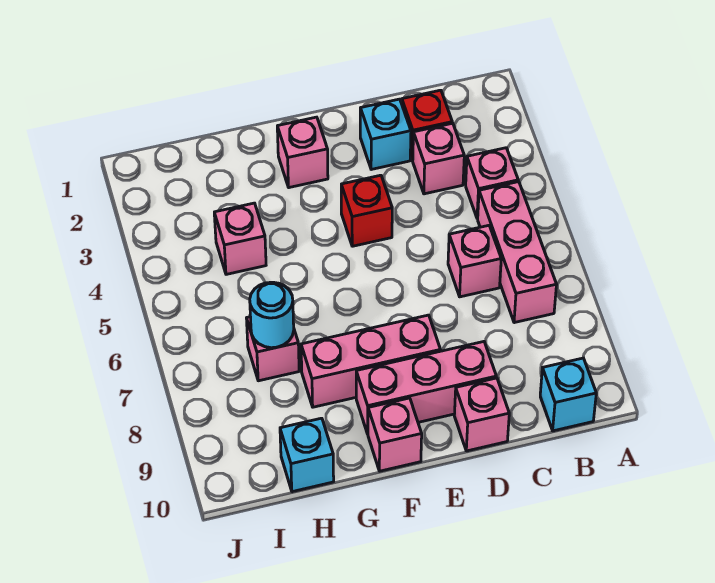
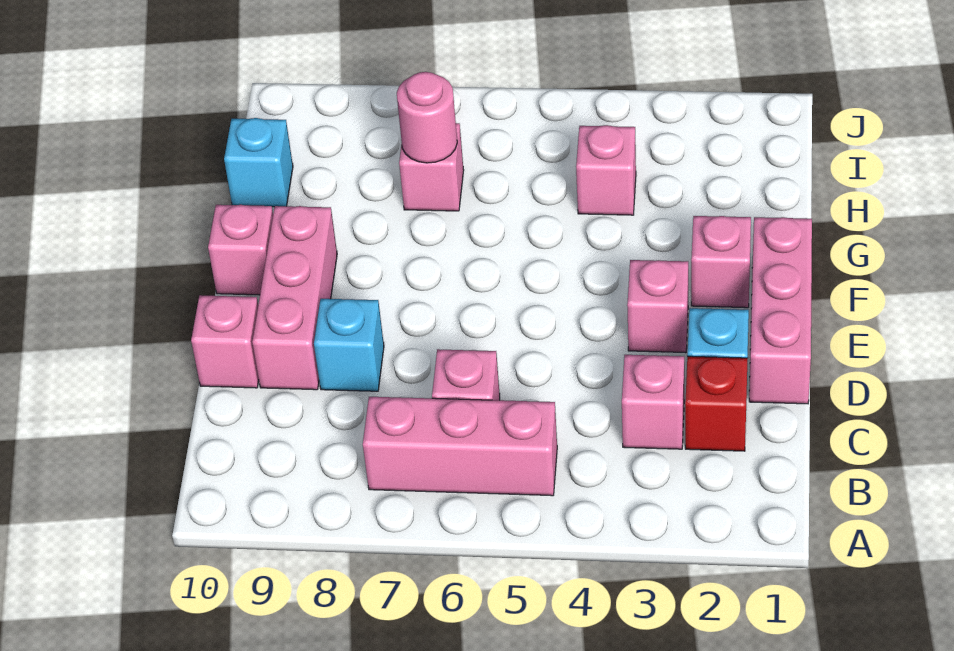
pink brick B4 level 1 -> pink brick E3 level 1
cyan brick B10 level 1 -> cyan brick D8 level 1
red brick E4 level 1 -> none
pink brick E8:G8 level 1 -> pink brick D1:F1 level 1
cyan round brick H7 level 2 -> pink round brick H7 level 2

